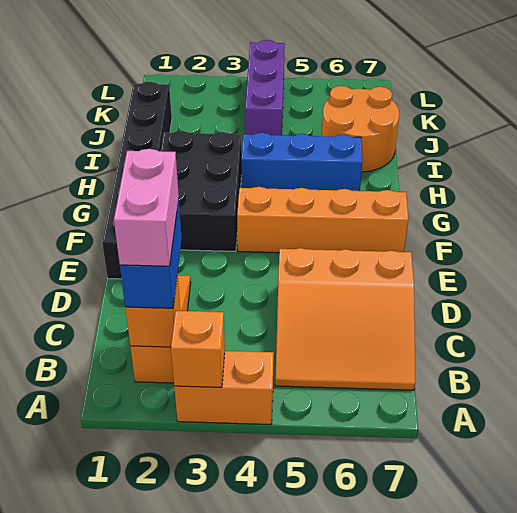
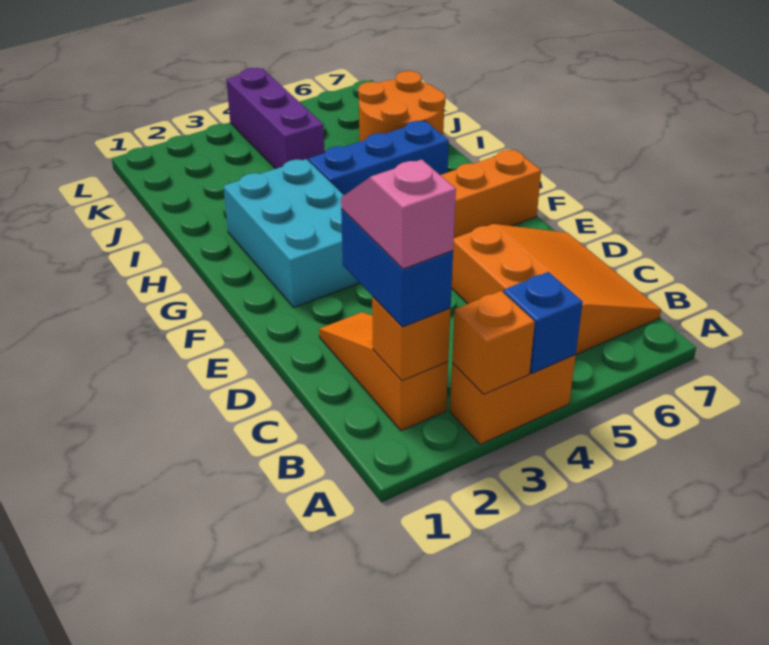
none -> blue brick A4 level 2
pink brick B2:C2 level 4 -> pink slope B2:C2 level 4 top B
orange slope B5:D7 level 1 top D -> orange slope B5:D7 level 1 top 5
black brick E1:J1 level 1 -> none
black brick F2:H3 level 1 -> cyan brick F2:H3 level 1

